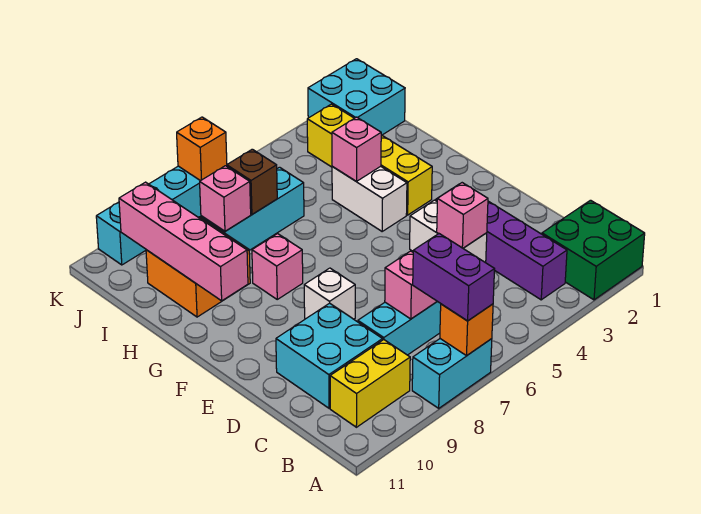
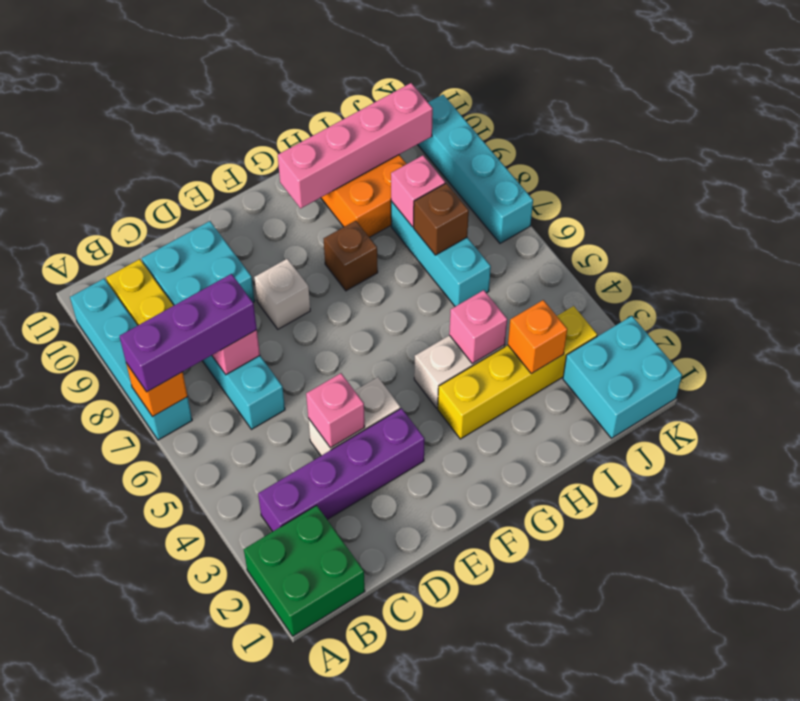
cyan brick A7:A8 level 1 -> cyan brick A7:A10 level 1
purple brick A7:B7 level 3 -> purple brick A7:C7 level 3
pink brick G8 level 1 -> brown brick G8 level 1
orange brick K7 level 2 -> orange brick I3 level 2

